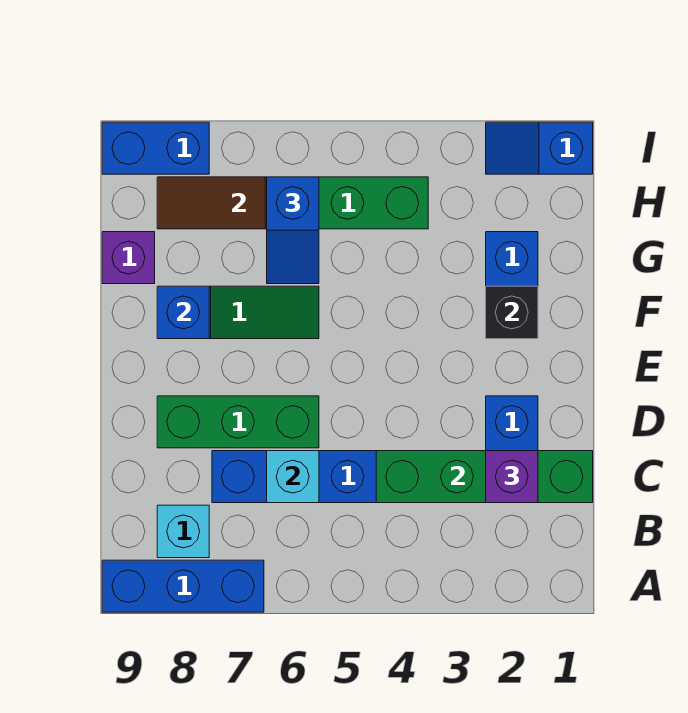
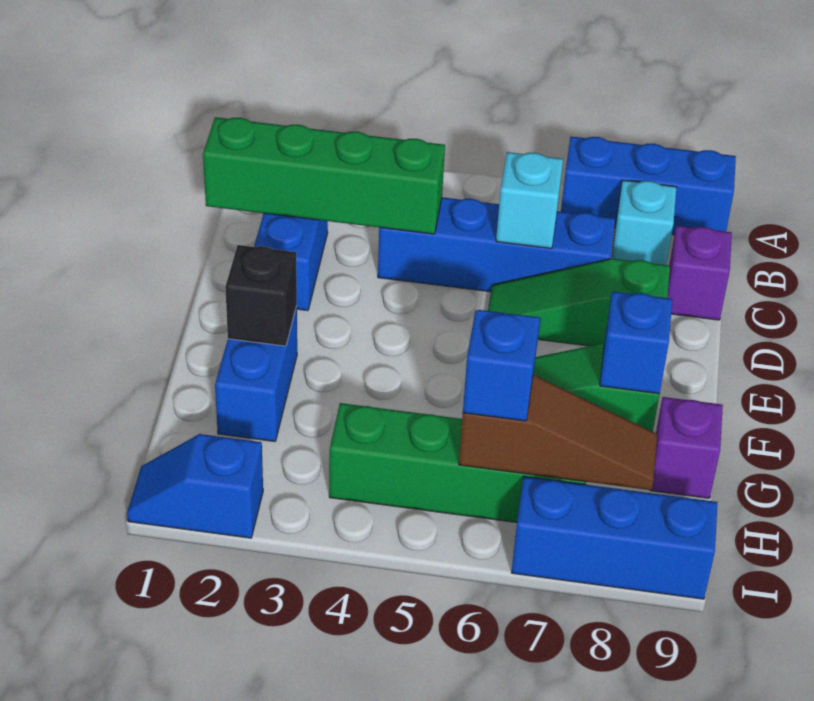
purple brick C2 level 3 -> purple brick C9 level 1
green brick D6:D8 level 1 -> green slope D6:D8 level 1 top 8
blue slope I1:I2 level 1 top 1 -> blue slope I1:I2 level 1 top 2
blue brick I8:I9 level 1 -> blue brick I7:I9 level 1

